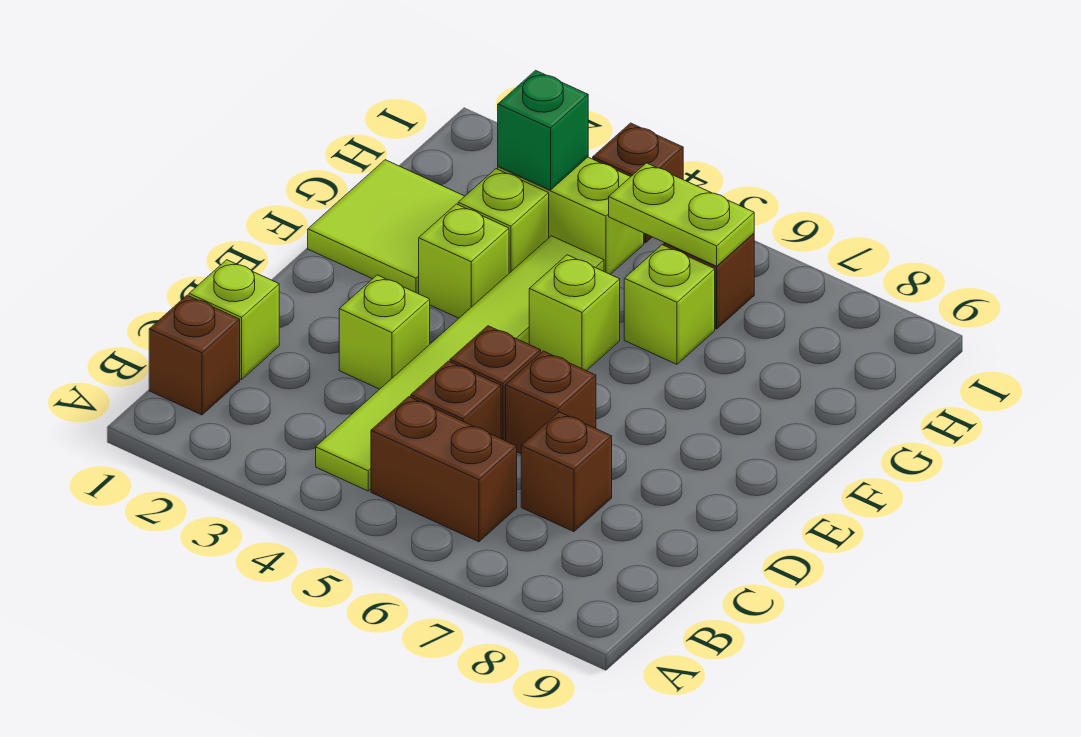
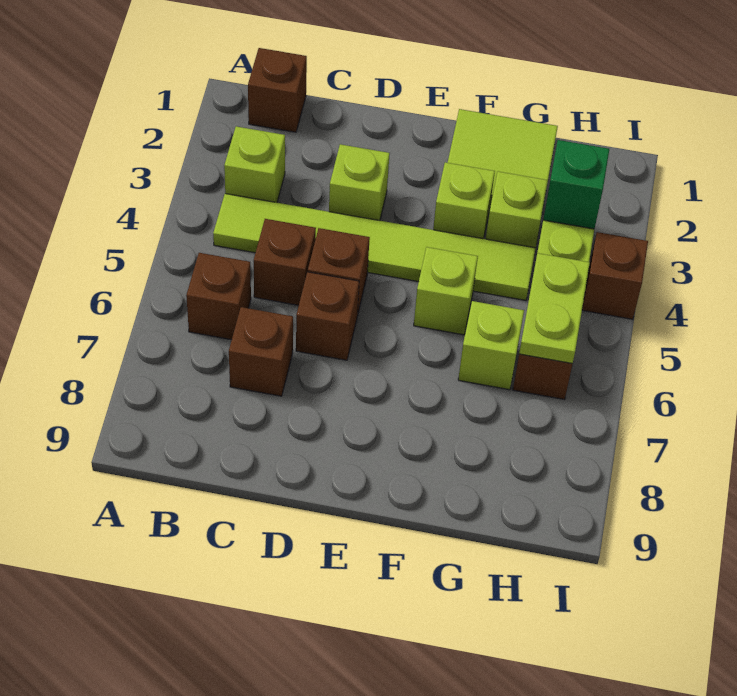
brown brick B5:B6 level 1 -> brown brick B6 level 1
lime brick C1 level 1 -> lime brick B3 level 1

